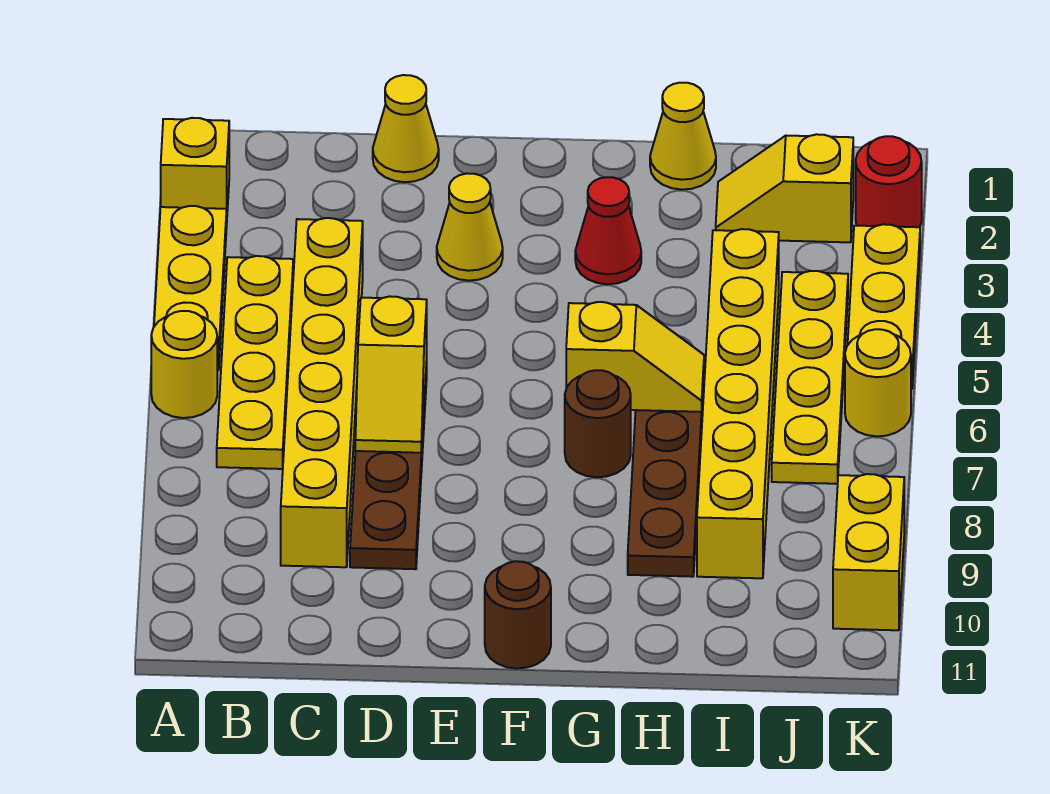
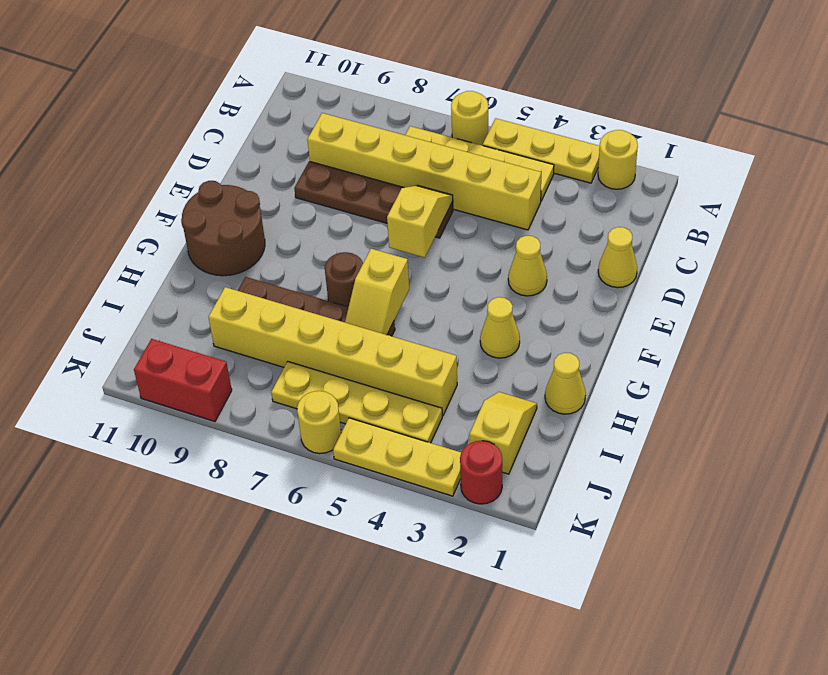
yellow brick A2 level 1 -> yellow round brick A2 level 1
yellow slope D6:D7 level 2 top 6 -> yellow slope D6:E6 level 2 top E
brown round brick F11 level 1 -> brown round brick F10:G11 level 1
red cone G3 level 1 -> yellow cone G3 level 1
yellow brick K9:K10 level 1 -> red brick K9:K10 level 1

